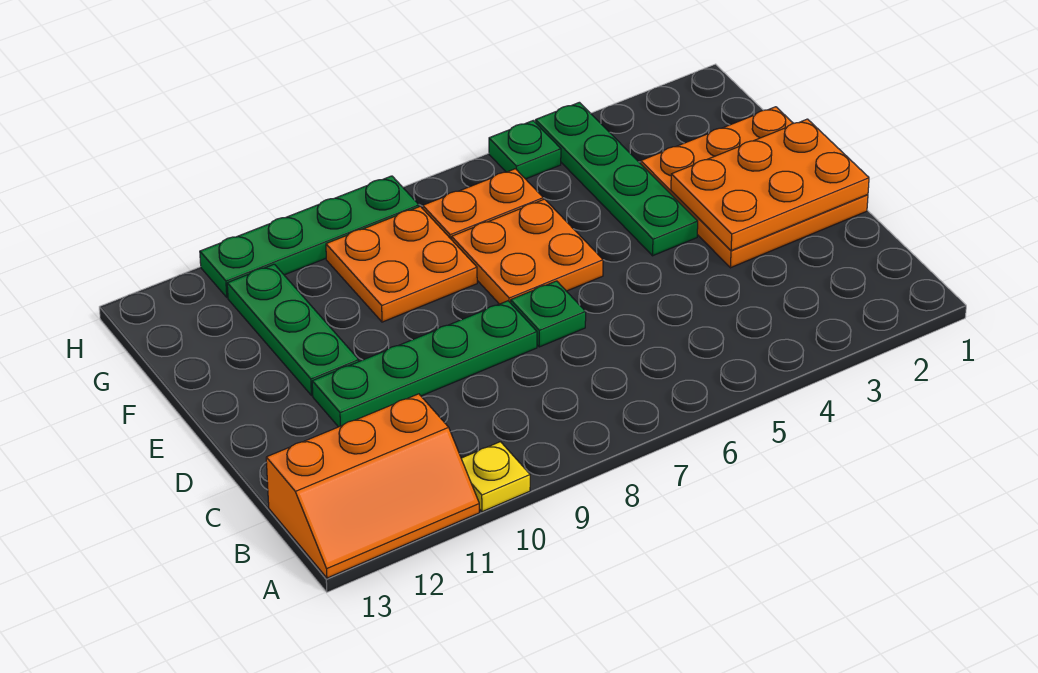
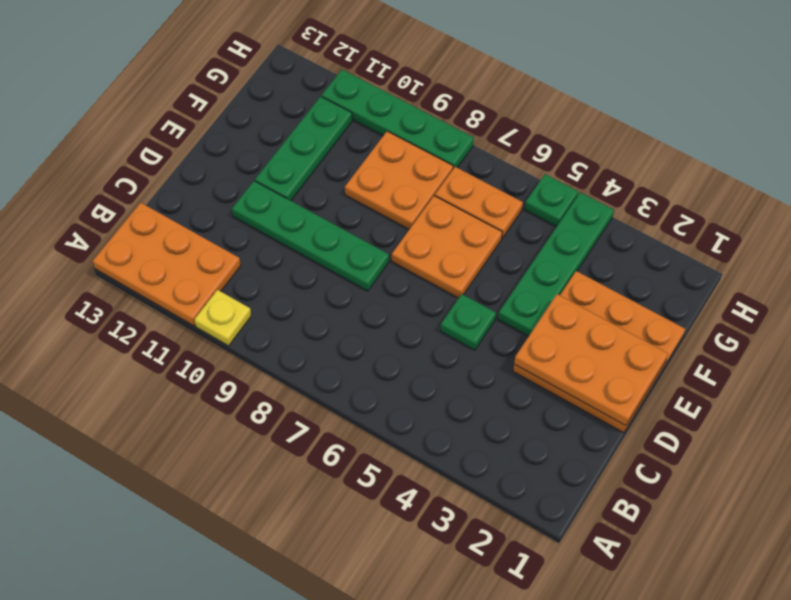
orange slope A11:B13 level 1 top B -> orange plate A11:B13 level 1
green plate D7 level 1 -> green plate D5 level 1

